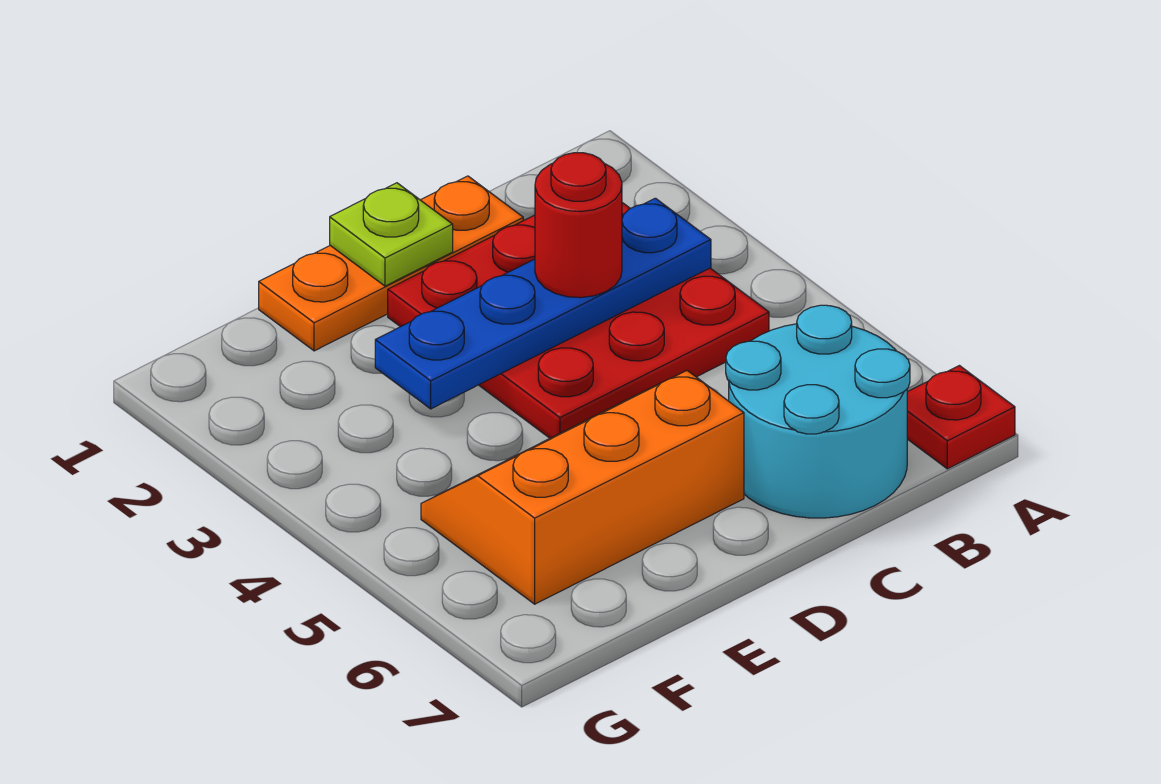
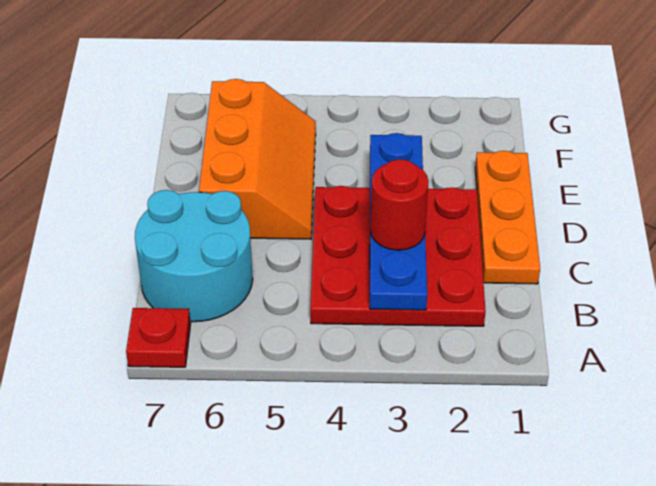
lime plate D1 level 2 -> none

